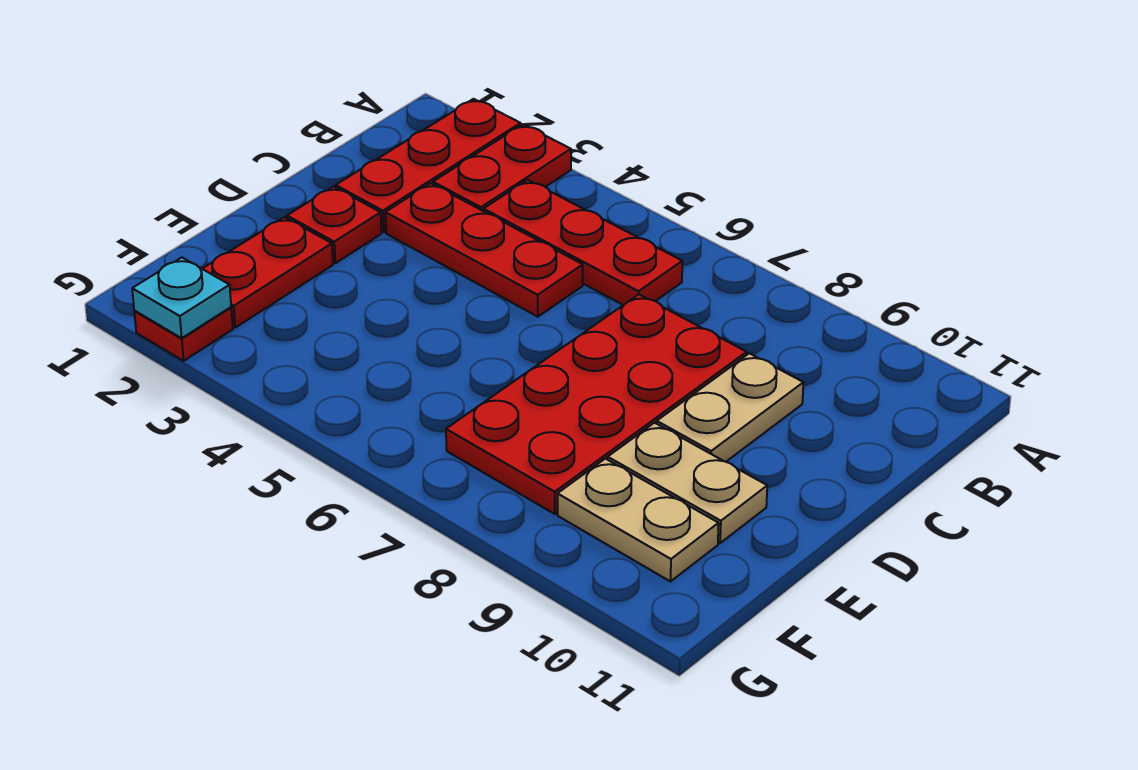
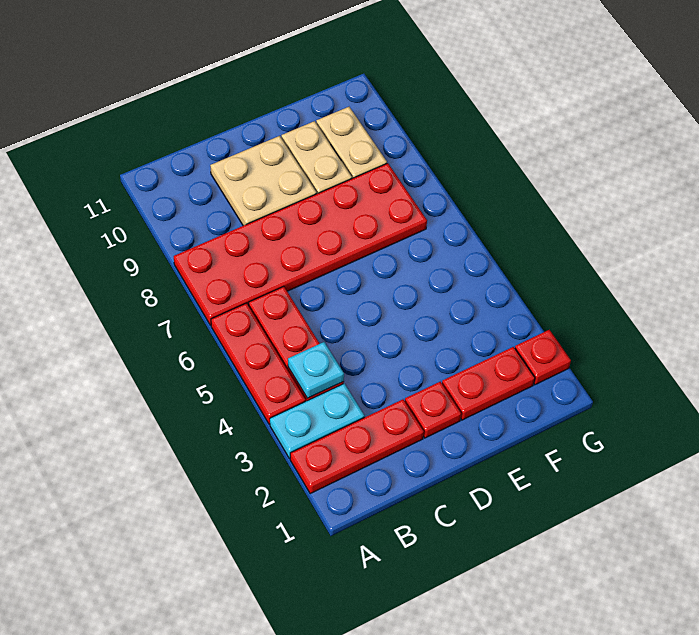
red plate A3:B3 level 1 -> cyan plate A3:B3 level 1
red plate C3:C5 level 1 -> red plate A4:A6 level 1
red plate C7:F8 level 1 -> red plate A7:F8 level 1
tan plate C9:D9 level 1 -> tan plate C9:D10 level 1
cyan plate G2 level 2 -> cyan plate B4 level 2

